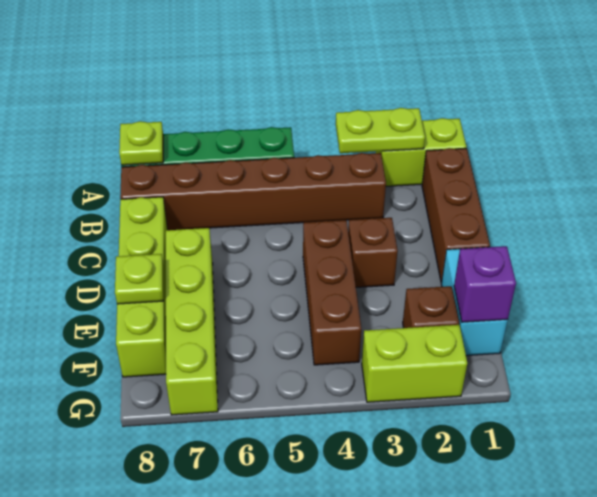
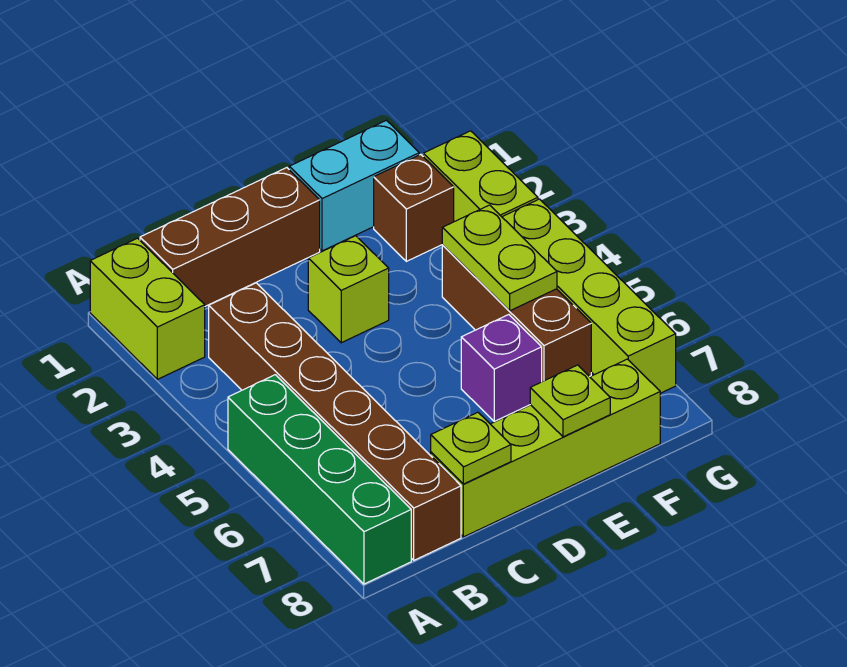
lime plate A2:A3 level 2 -> lime plate F4:F5 level 2
lime plate A8 level 2 -> lime plate C8 level 2
brown brick D3 level 1 -> lime brick D3 level 1
brown brick D4:F4 level 1 -> brown brick F4:F6 level 1
lime brick D7:G7 level 1 -> lime brick G4:G7 level 1
purple brick F1 level 2 -> purple brick E6 level 1

